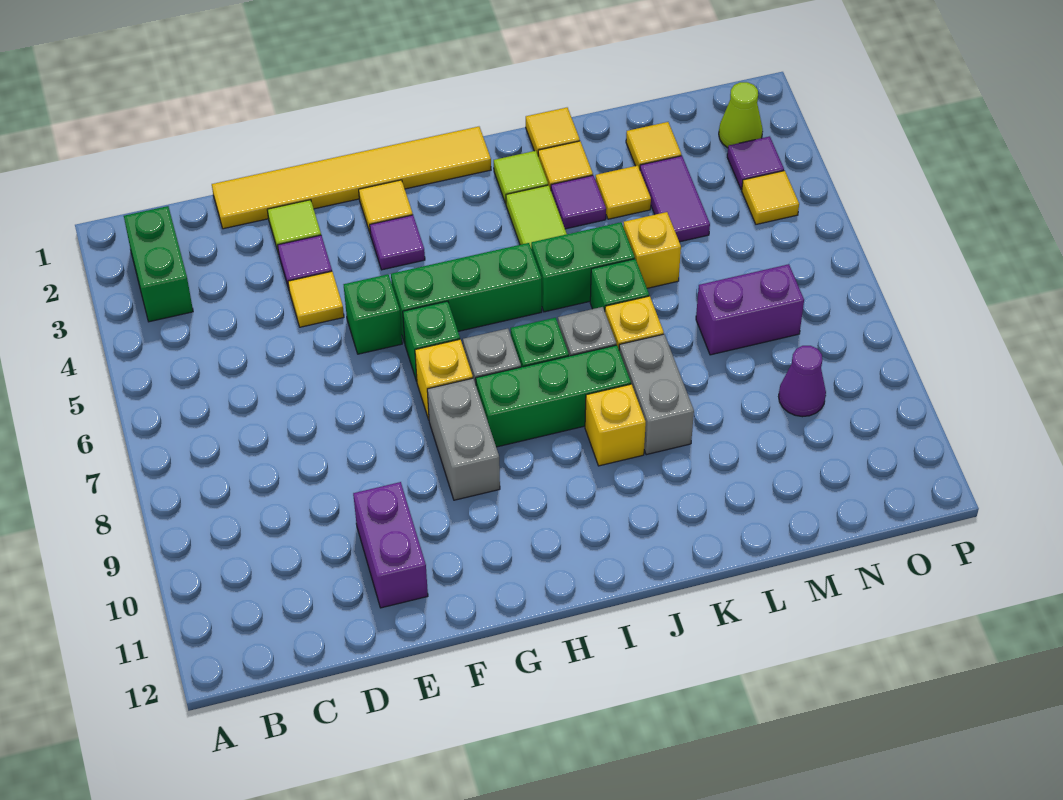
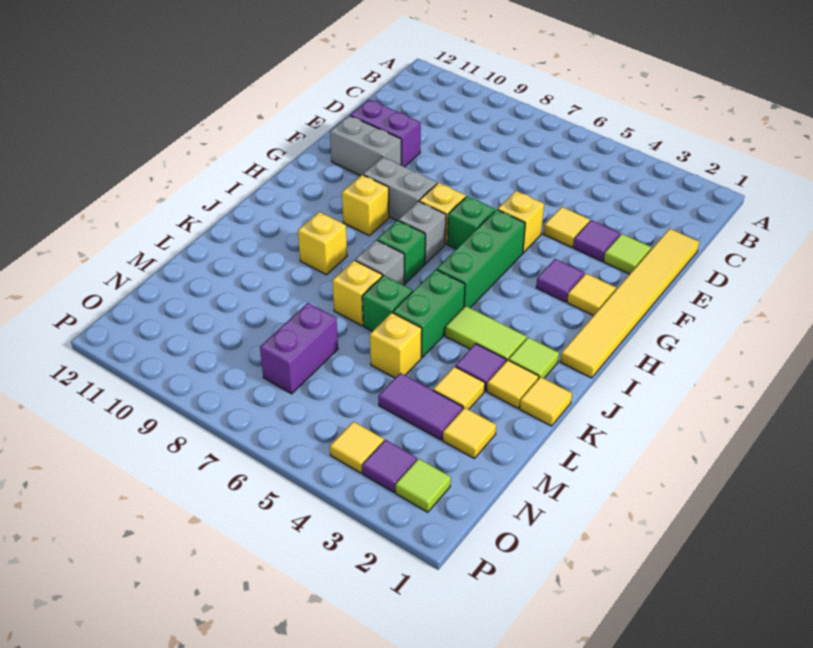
green brick B2:B3 level 1 -> none
green brick F5 level 1 -> yellow brick F5 level 1
green brick H8:J8 level 1 -> none
none -> yellow brick H9 level 1
grey brick K8:K9 level 1 -> grey brick F10:F11 level 1
purple cone N9 level 1 -> none
lime cone O2 level 1 -> lime tile O2 level 1

